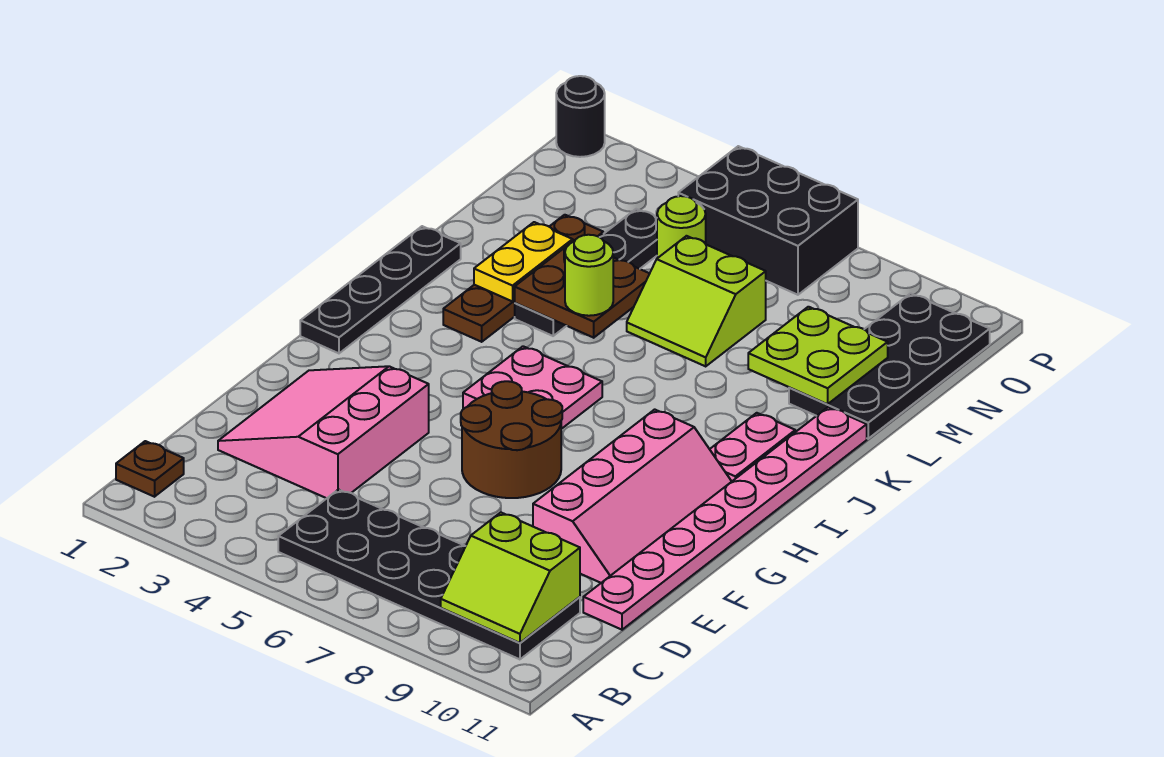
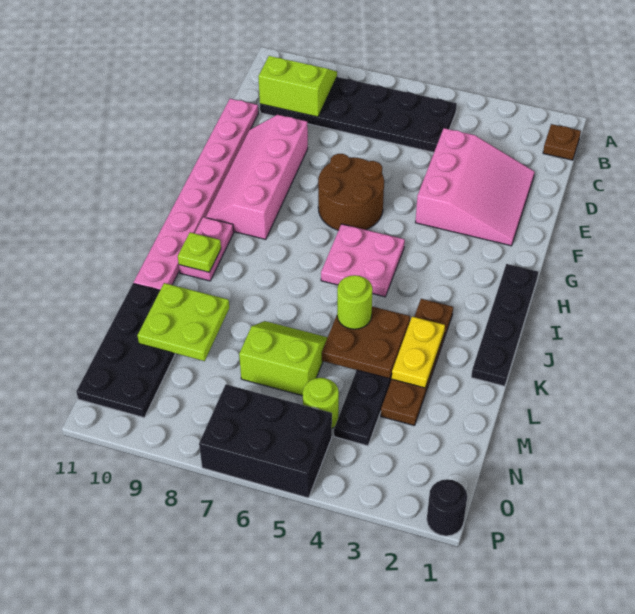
none -> lime plate J10 level 2

